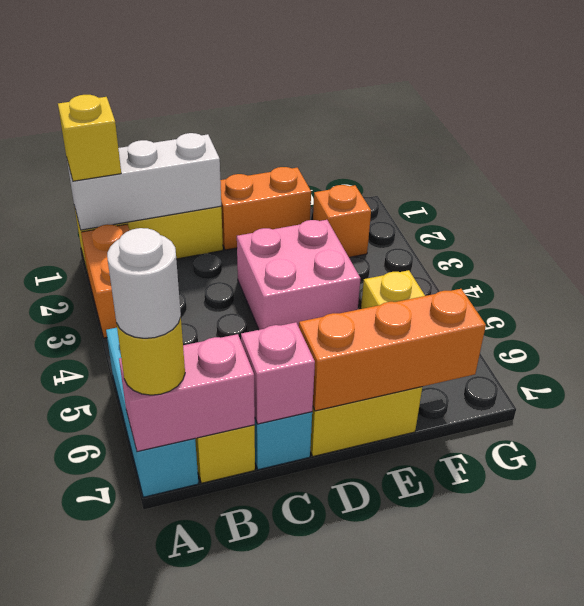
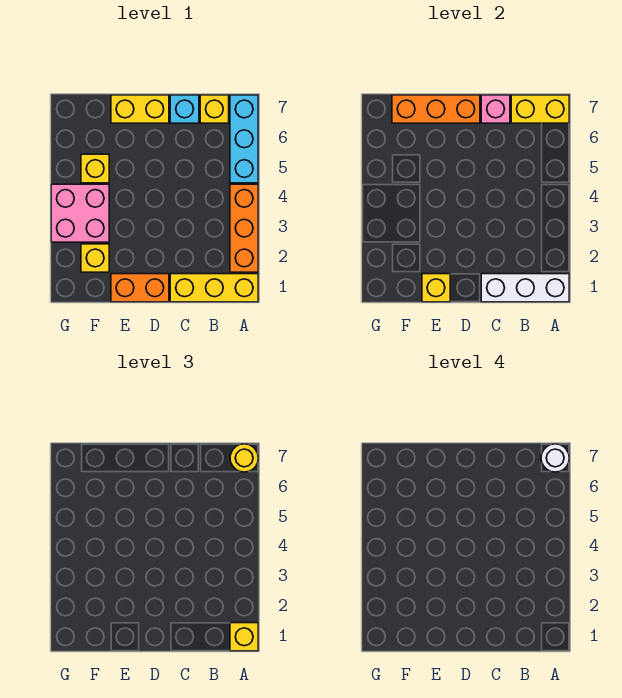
orange brick A2:A3 level 1 -> orange brick A2:A4 level 1
pink brick A7:B7 level 2 -> yellow brick A7:B7 level 2
pink brick D3:E4 level 1 -> pink brick F3:G4 level 1
none -> yellow brick E1 level 2
orange brick F2 level 1 -> yellow brick F2 level 1

